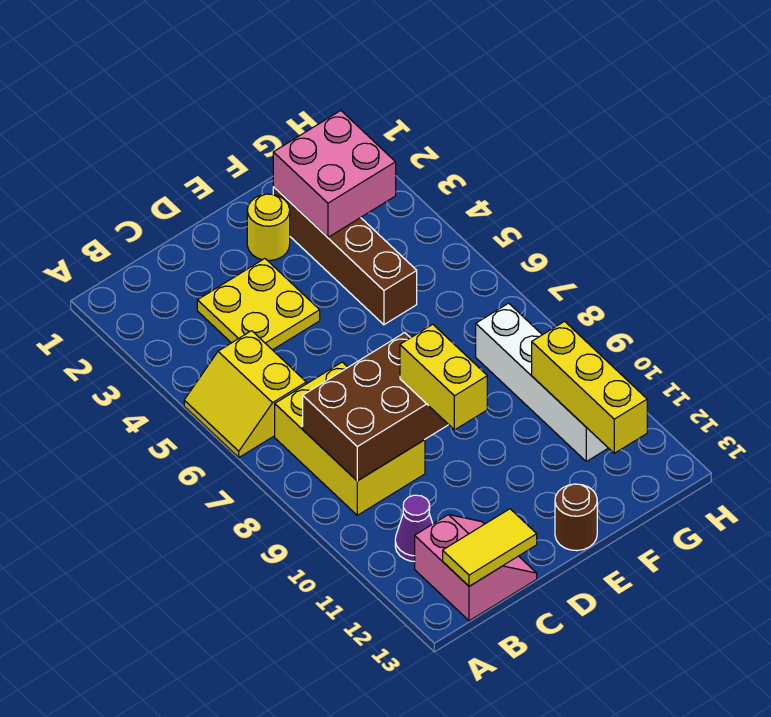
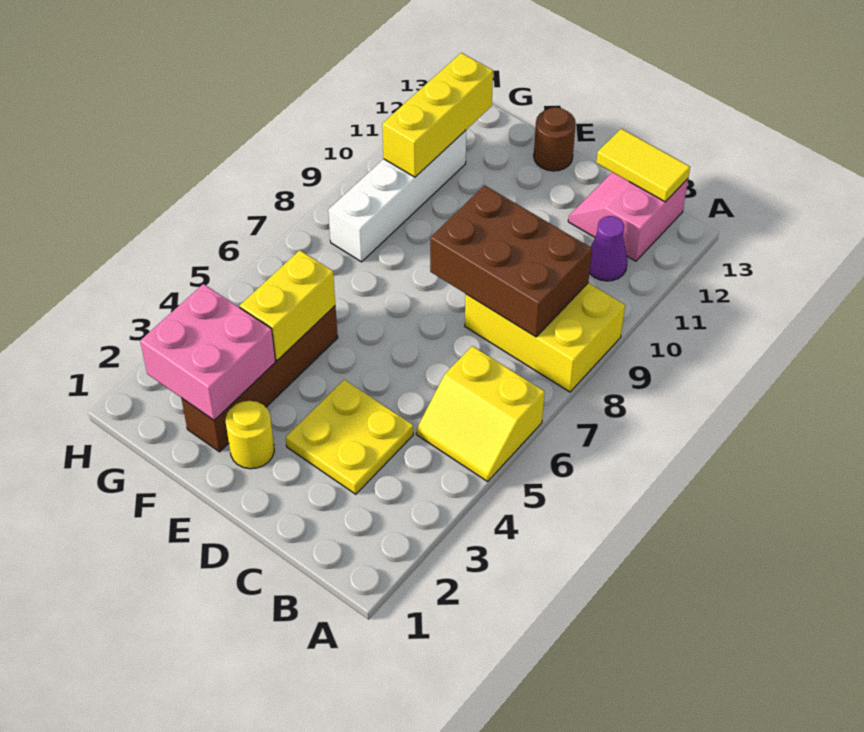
yellow slope A5:B6 level 1 top B -> yellow slope A5:B6 level 1 top 6
yellow brick B7:C9 level 1 -> yellow brick A8:C9 level 1
yellow brick D9:D10 level 3 -> yellow brick F4:F5 level 2

